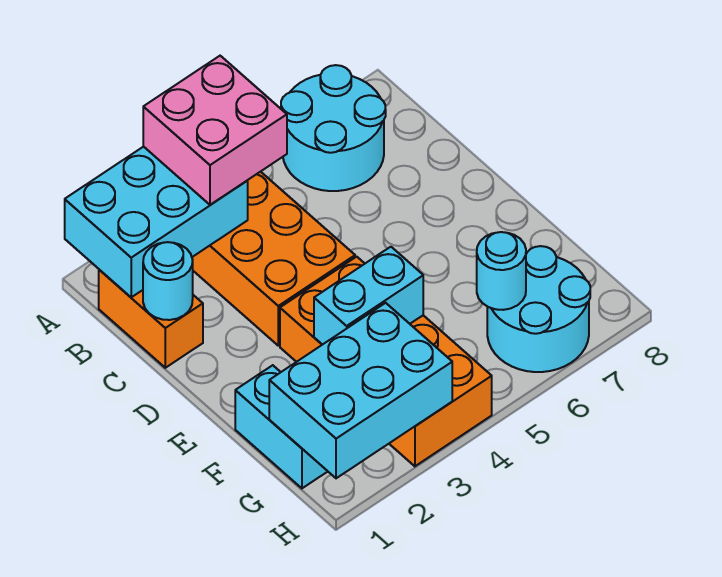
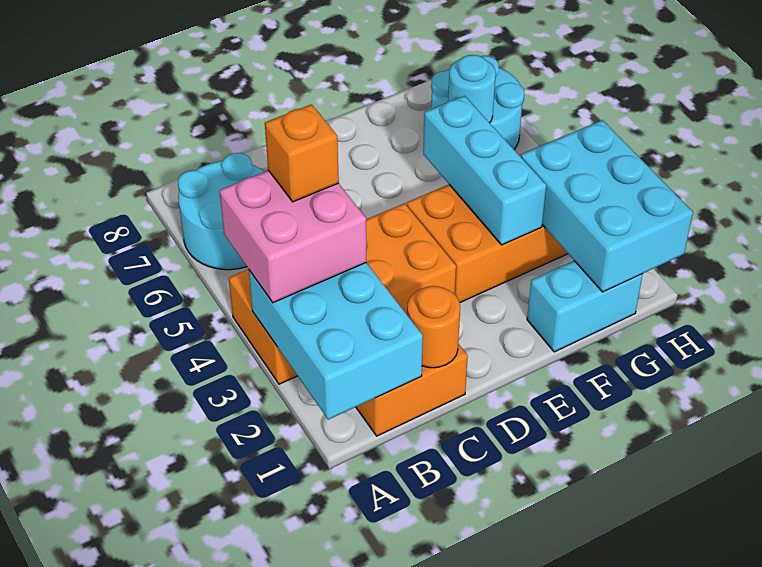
none -> orange brick B4 level 4
cyan round brick C1 level 2 -> orange round brick C1 level 2
cyan brick F3:F4 level 2 -> cyan brick F3:F5 level 2

